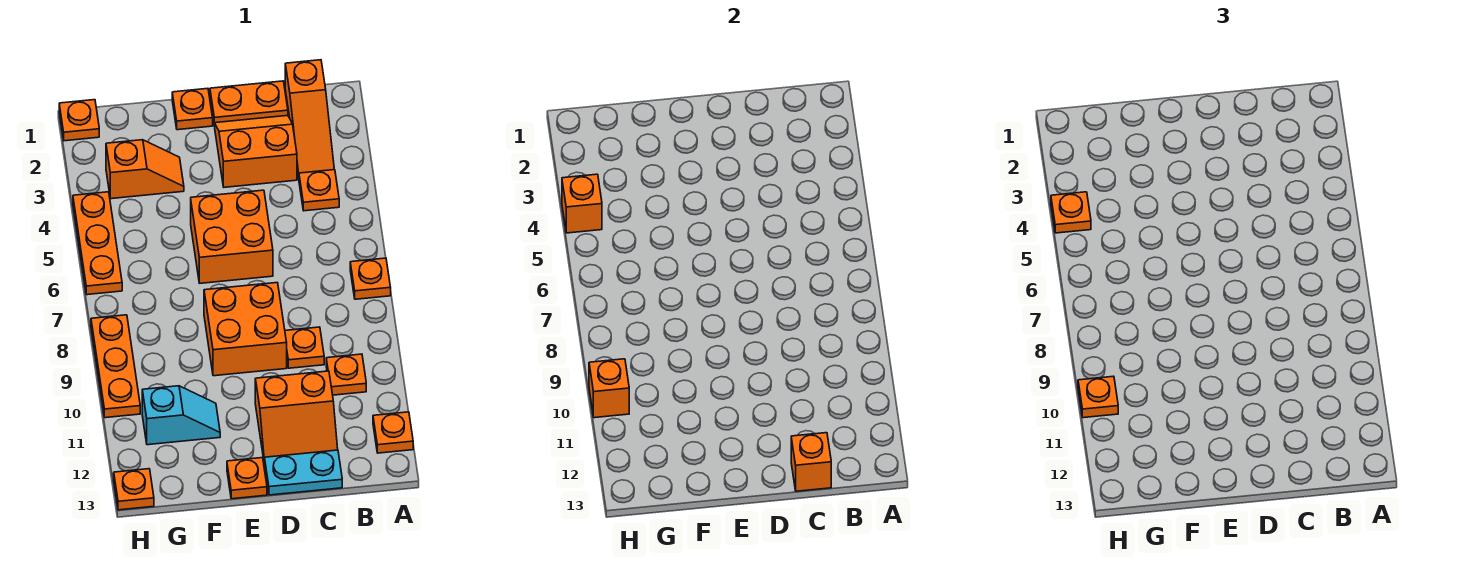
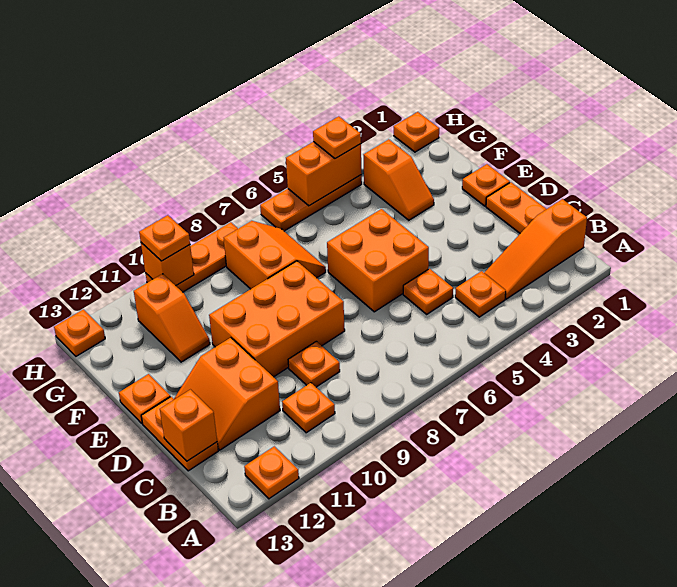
orange plate A7 level 1 -> orange plate C5 level 1
orange slope C2:D3 level 1 top 3 -> orange slope F7:G8 level 1 top 8
cyan plate C13:D13 level 1 -> orange plate C13:D13 level 1
orange brick D8:E9 level 1 -> orange brick D8:E10 level 1
cyan slope F11:G11 level 1 top G -> orange slope F11:G11 level 1 top G
orange brick H4 level 2 -> orange brick H4:H5 level 2

